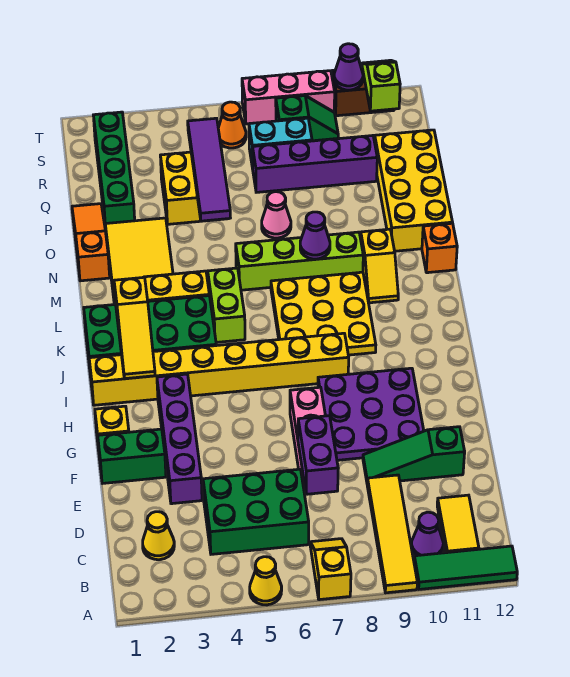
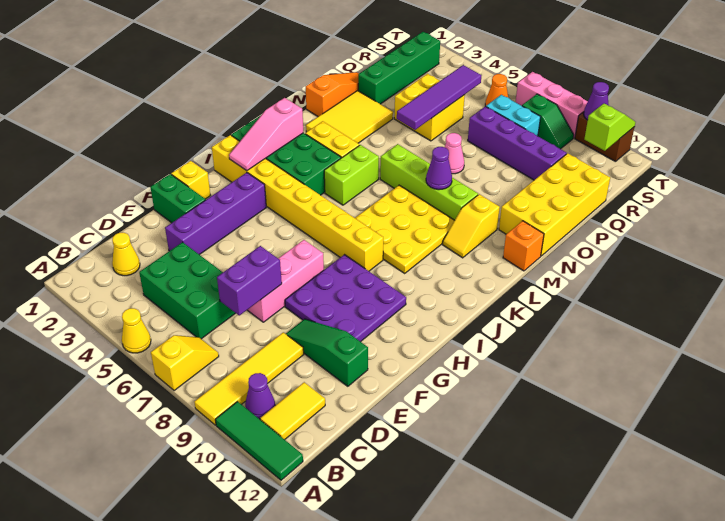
yellow slope I2:K2 level 2 top K -> pink slope I2:K2 level 2 top K

